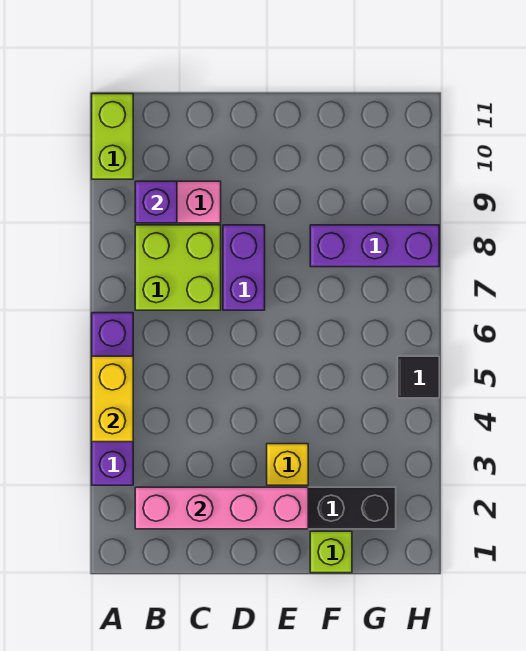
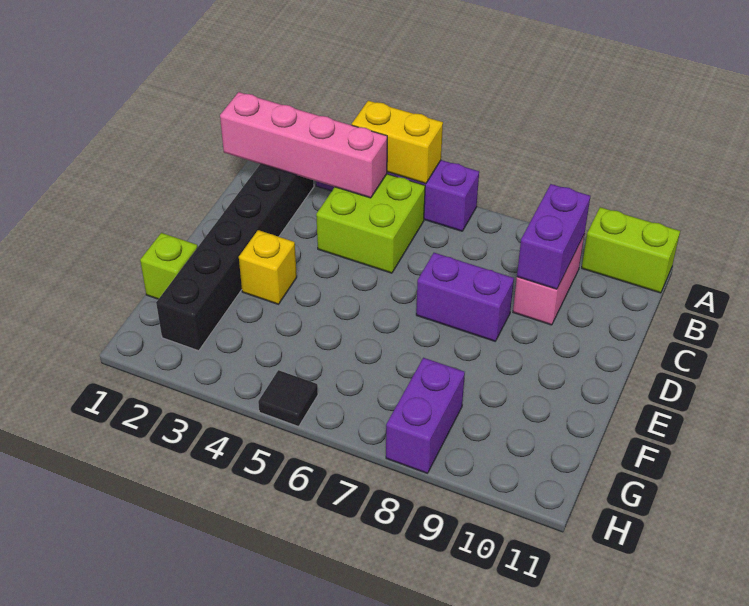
pink brick B2:E2 level 2 -> pink brick B1:B4 level 2
lime brick B7:C8 level 1 -> lime brick B4:C5 level 1
purple brick B9 level 2 -> purple brick B9:C9 level 2
purple brick F8:H8 level 1 -> purple brick G8:H8 level 1

